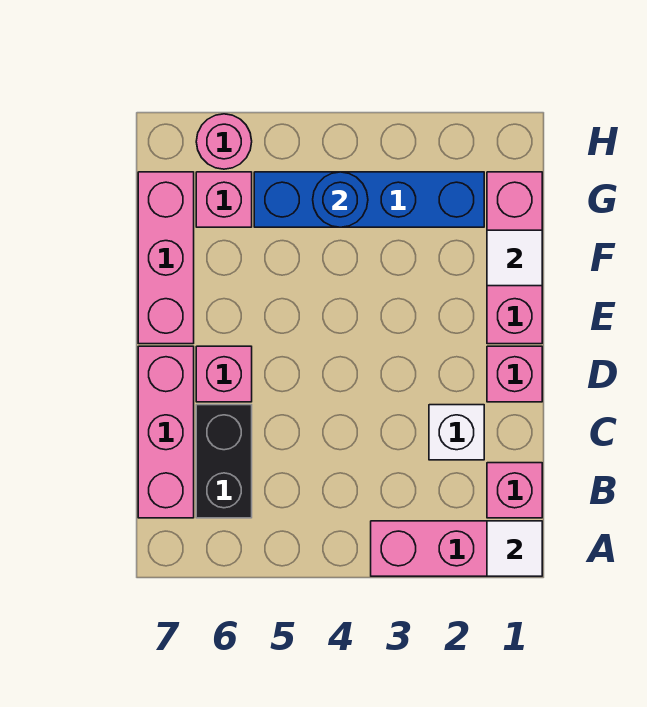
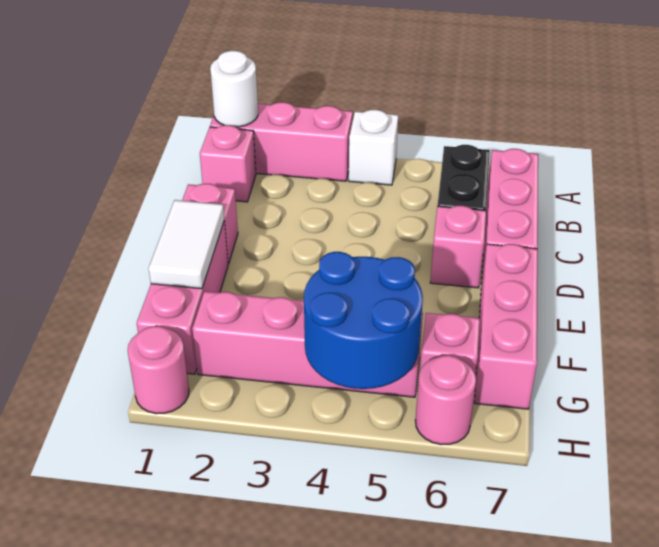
white tile A1 level 2 -> white round brick A1 level 2
white brick C2 level 1 -> white brick A4 level 1
white tile F1 level 2 -> white tile E1:F1 level 2
blue brick G2:G5 level 1 -> pink brick G2:G5 level 1
blue round brick G4 level 2 -> blue round brick G4:H5 level 2
none -> pink round brick H1 level 1

